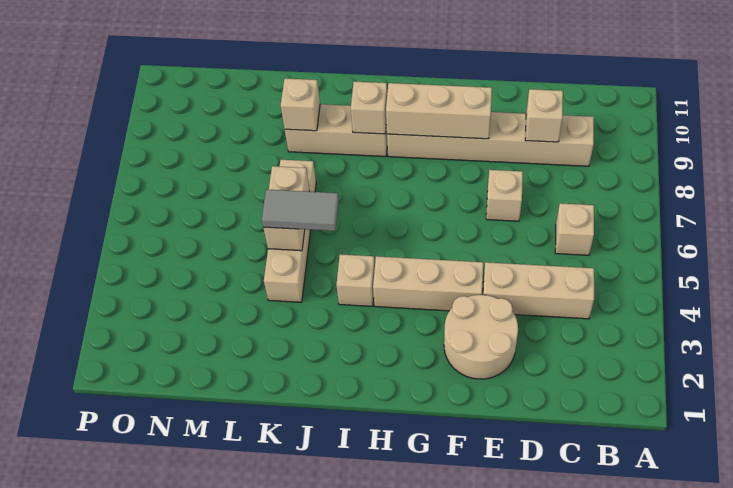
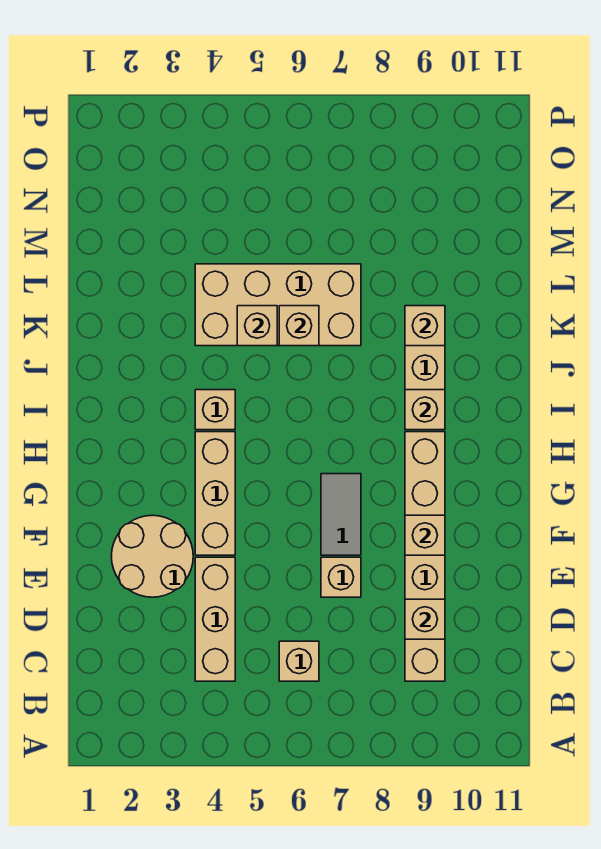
tan brick F9:H9 level 2 -> tan brick F9 level 2
grey tile J5:K5 level 3 -> grey tile F7:G7 level 1
tan brick K4:K7 level 1 -> tan brick K4:L7 level 1

